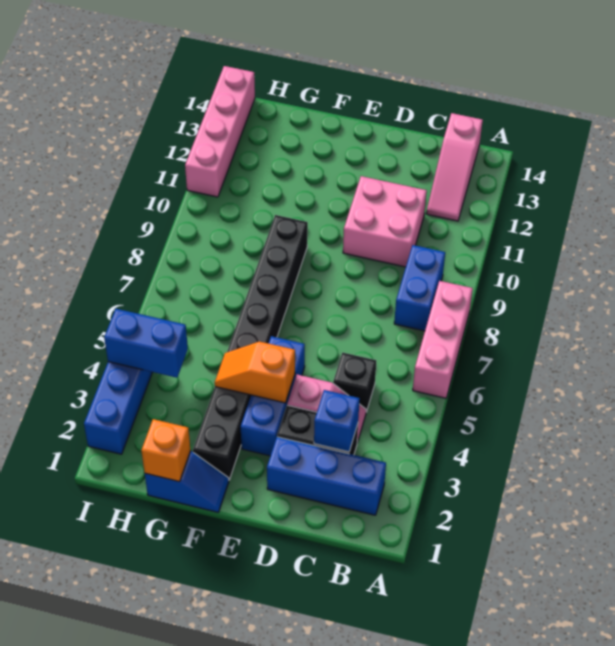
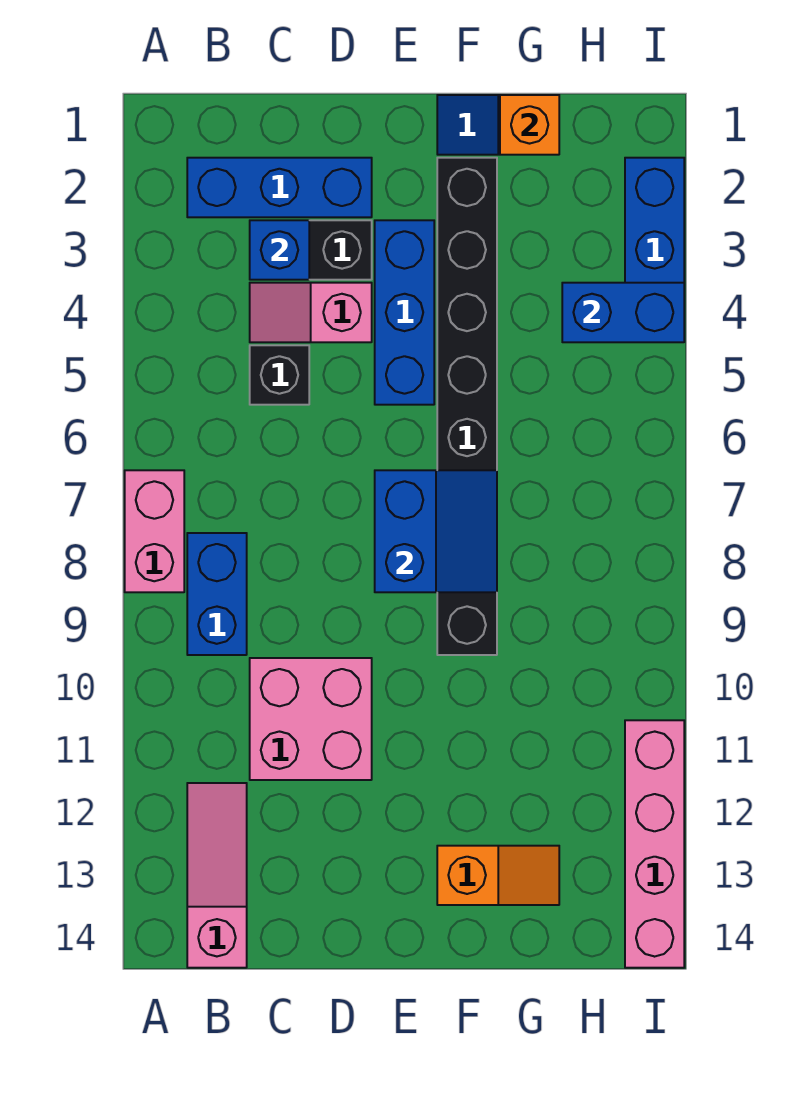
pink brick A6:A8 level 1 -> pink brick A7:A8 level 1
orange slope E4:F4 level 2 top E -> orange slope F13:G13 level 1 top F
none -> blue slope E7:F8 level 2 top E

